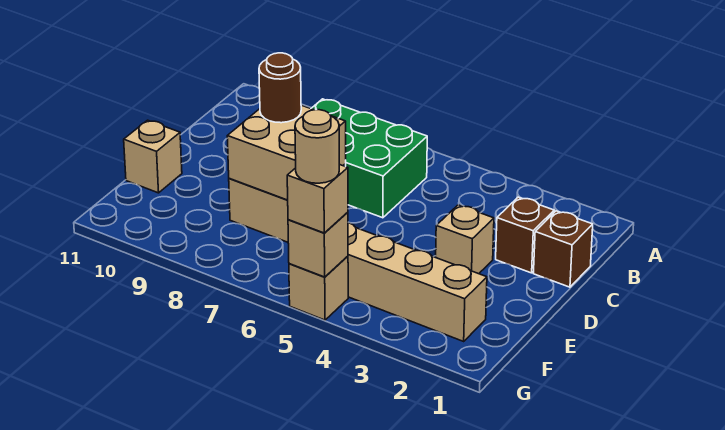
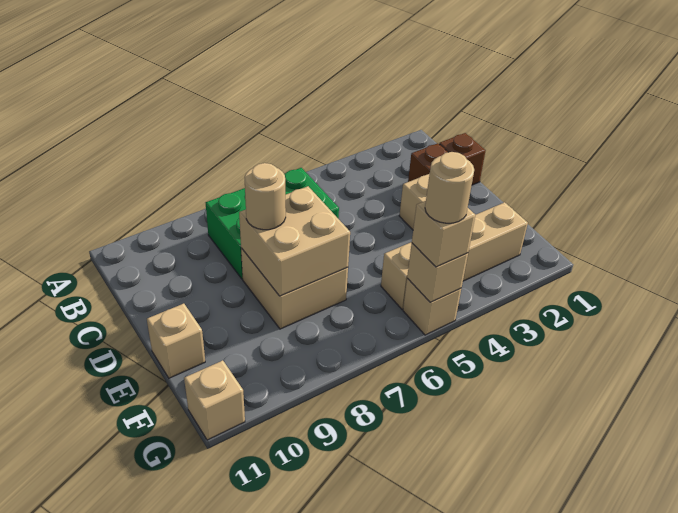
brown round brick D8 level 3 -> tan round brick D8 level 3
none -> tan brick G11 level 1

